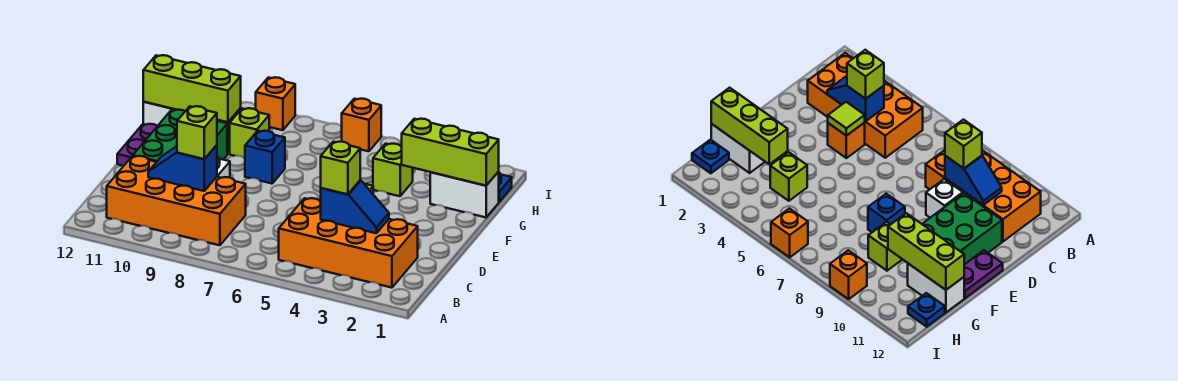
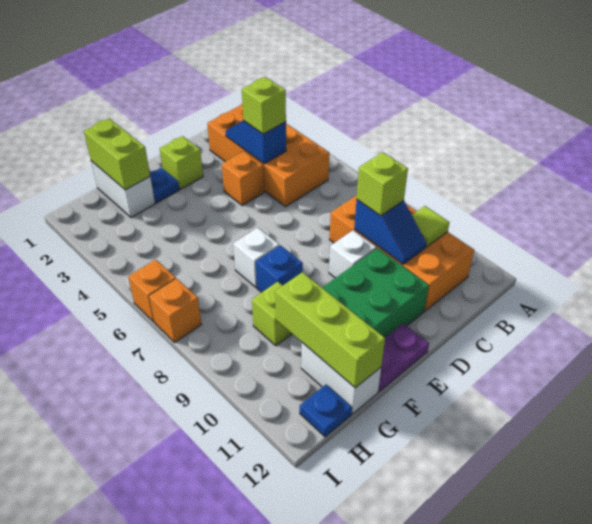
lime tile D4 level 2 -> lime tile B10 level 2
none -> white brick F7 level 1
lime brick G1:G3 level 2 -> lime brick G1:G2 level 2
lime brick G4 level 1 -> lime brick E2 level 1
blue plate H1 level 1 -> blue plate F2 level 1
orange brick I9 level 1 -> orange brick I7 level 1

